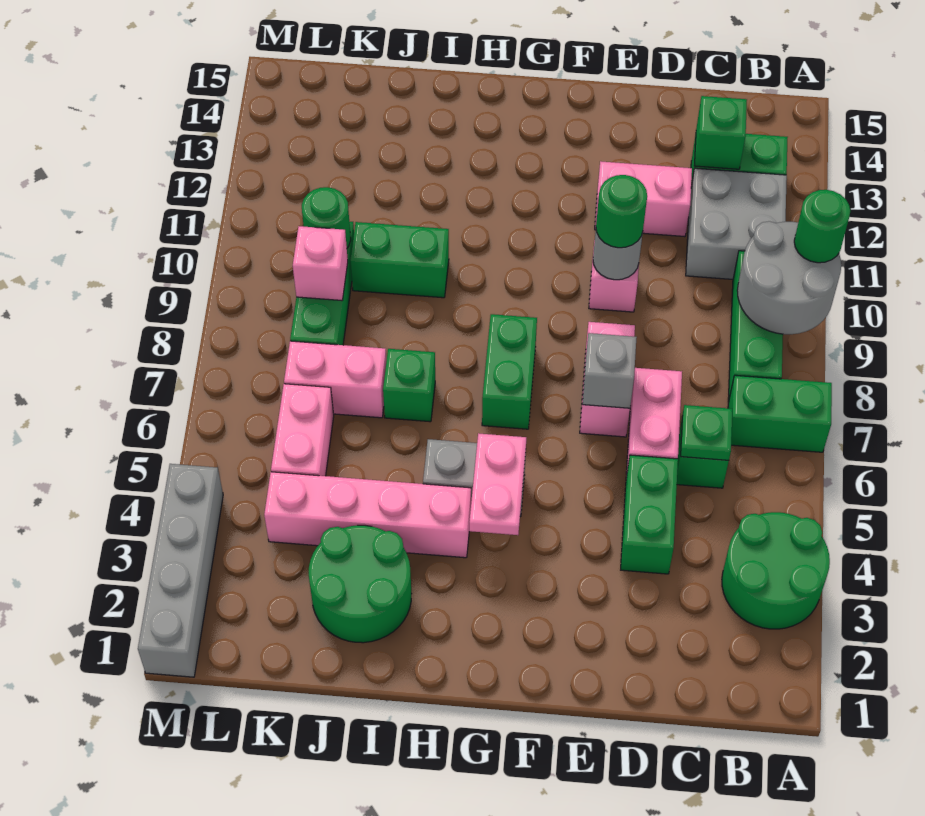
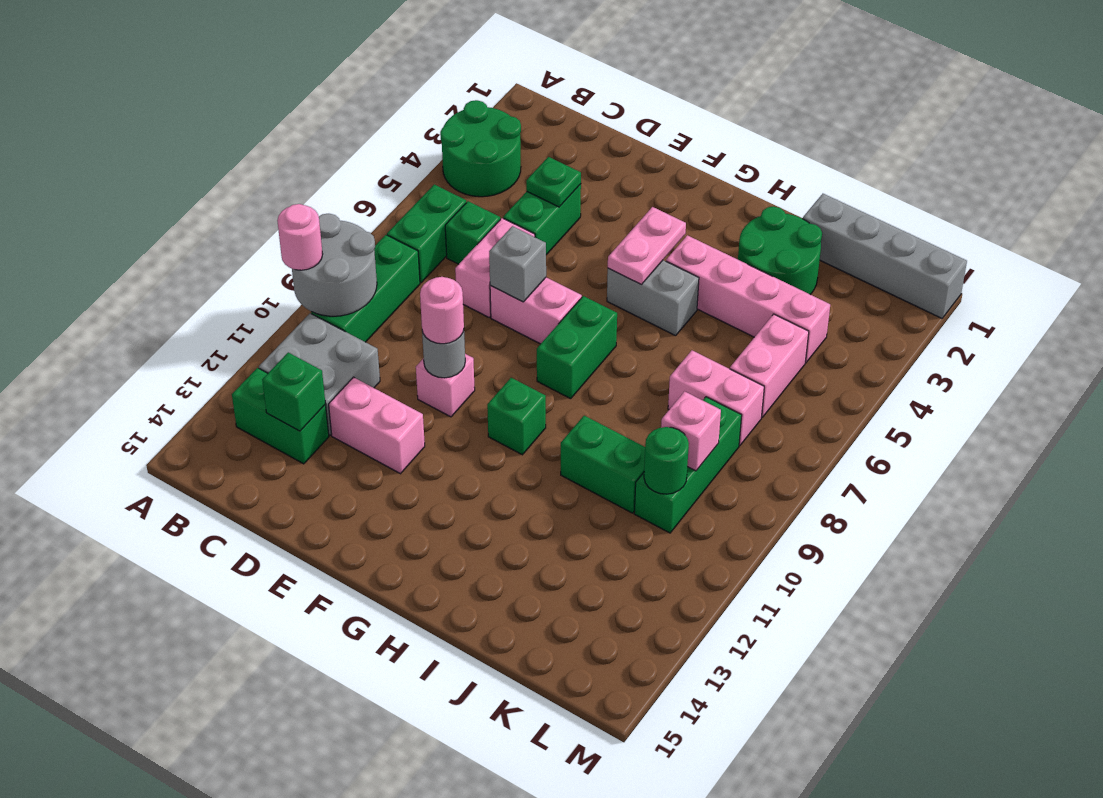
green brick A7:B7 level 1 -> green brick B6:B7 level 1
green round brick A10 level 3 -> pink round brick A10 level 3
green plate C6 level 2 -> green plate D4 level 2
pink brick E7:E8 level 1 -> pink brick E7:F7 level 1
green round brick E10 level 3 -> pink round brick E10 level 3
green brick I7 level 1 -> green brick G10 level 1
grey brick M1:M4 level 1 -> grey brick J1:M1 level 1

